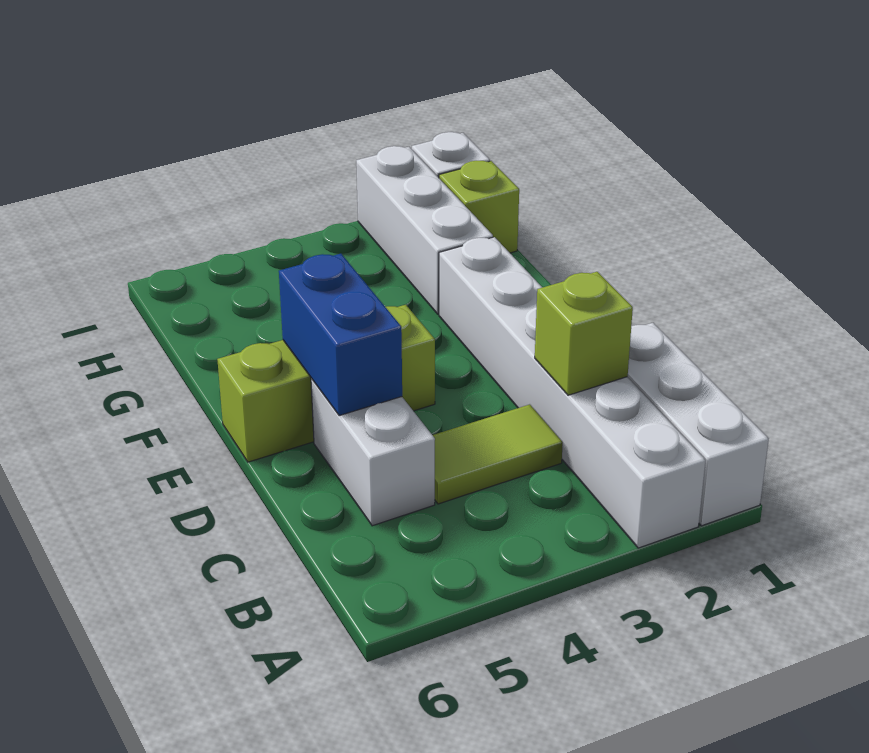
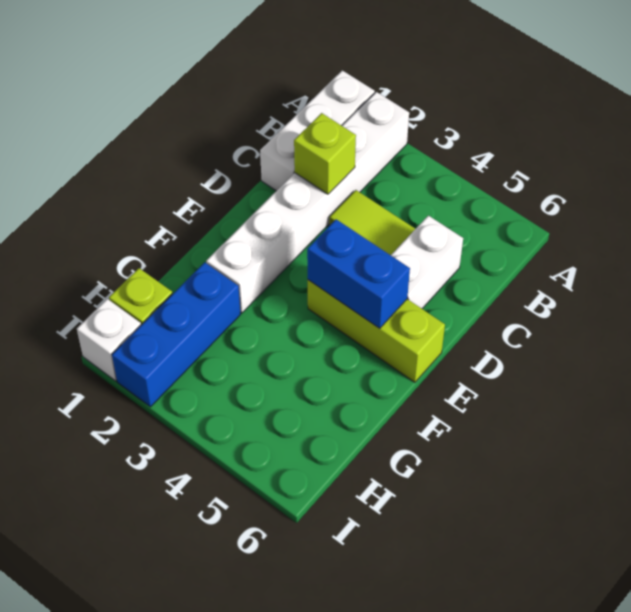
blue brick D5:E5 level 2 -> blue brick E4:E5 level 2
white brick G2:I2 level 1 -> blue brick G2:I2 level 1

